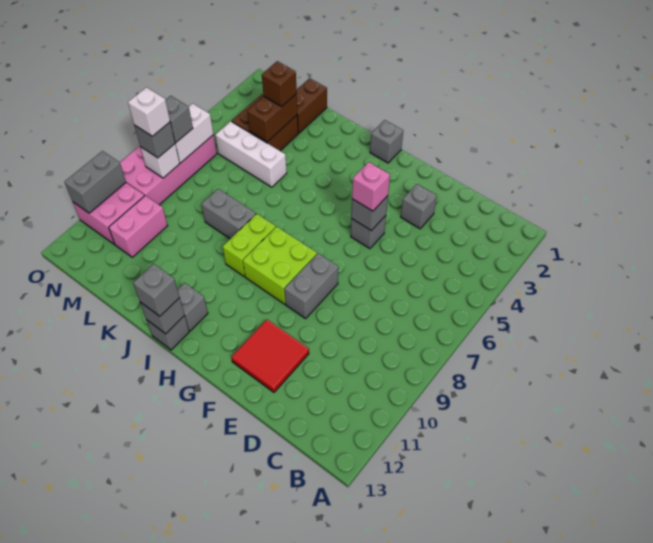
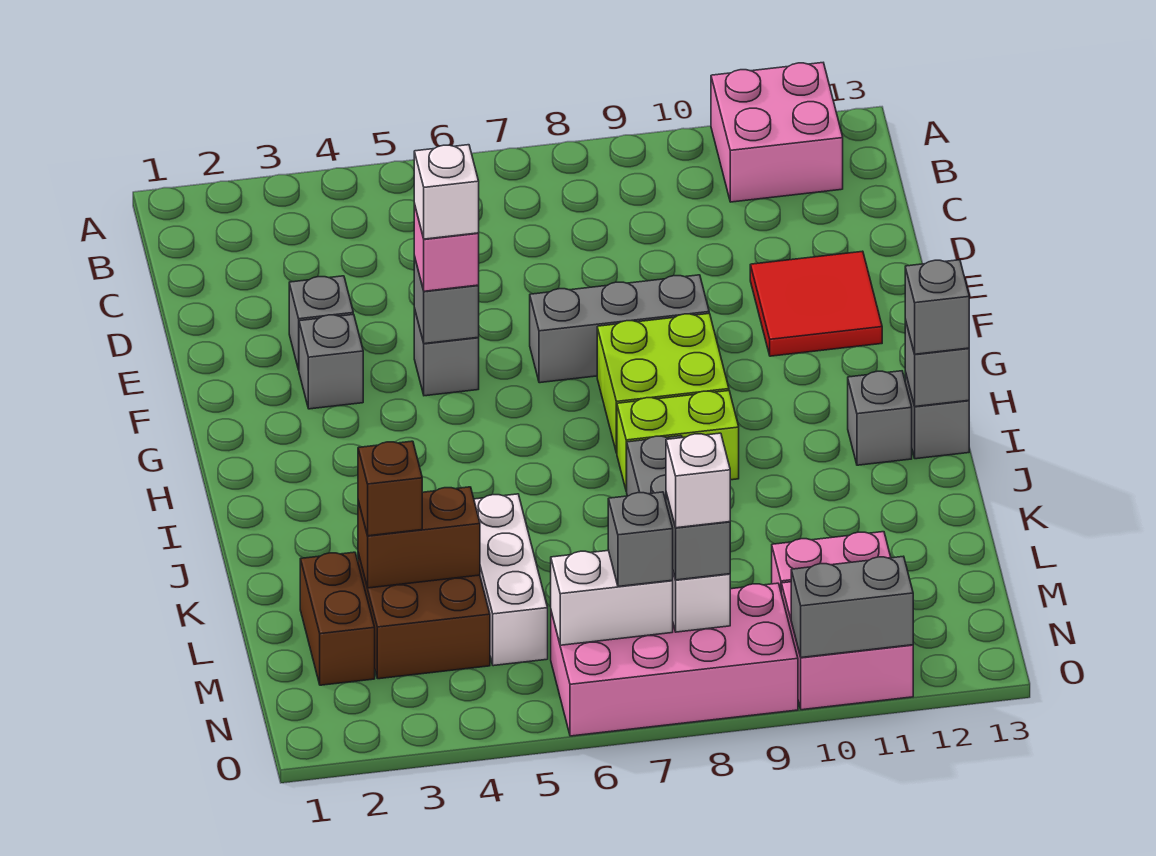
none -> pink brick A11:B12 level 1
none -> white brick F5 level 4
grey brick F8:F9 level 1 -> grey brick F7:F9 level 1
grey brick H1 level 1 -> grey brick F3 level 1
brown brick L1:L2 level 1 -> brown brick L2:M2 level 1

